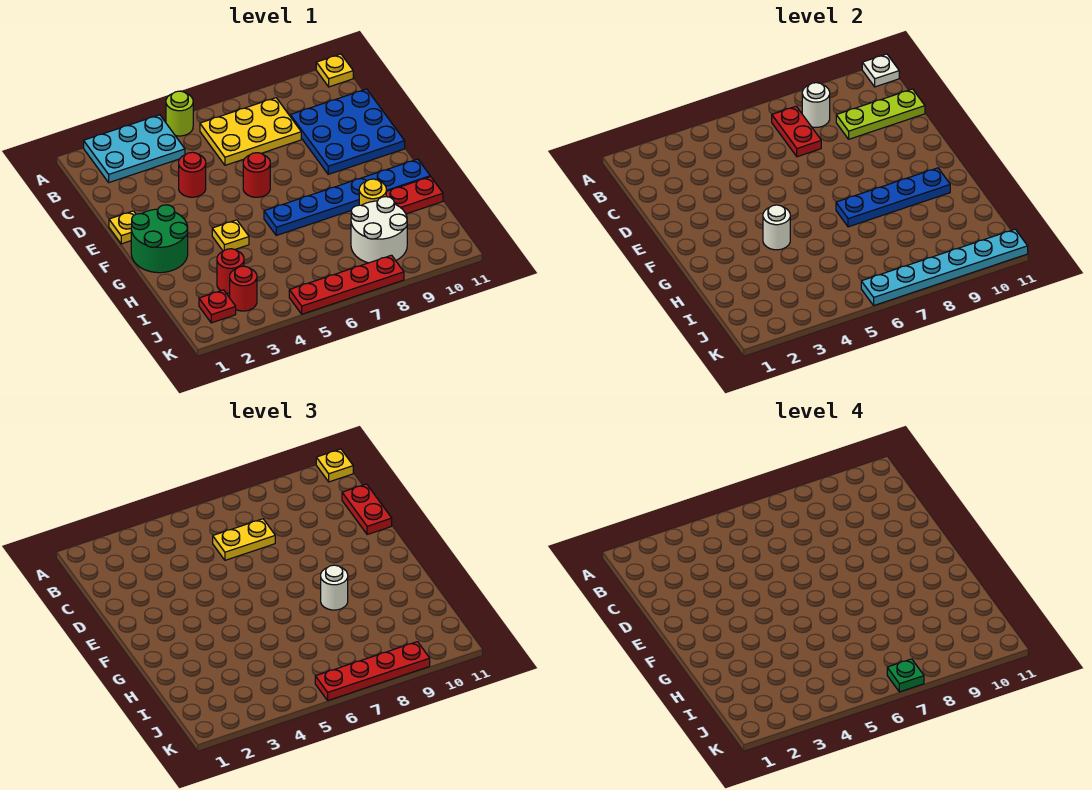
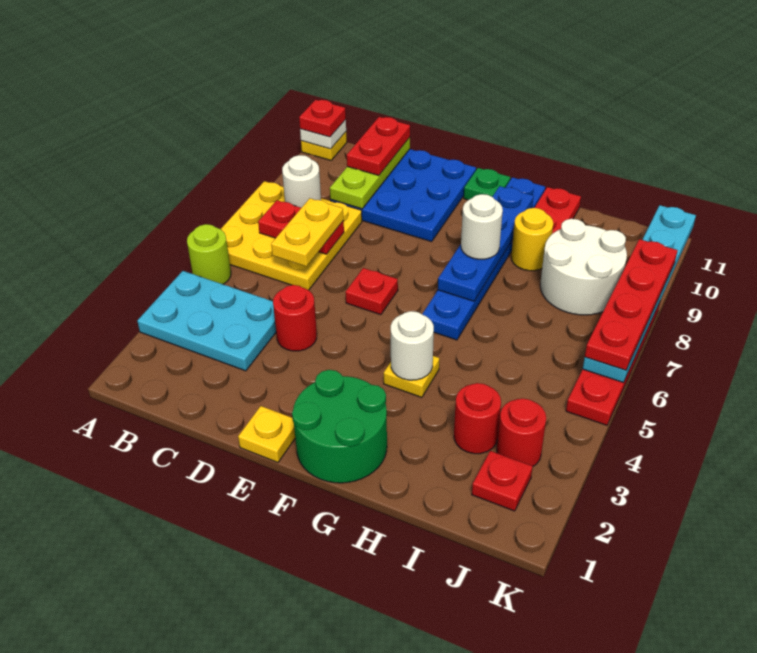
cyan plate A2:B4 level 1 -> cyan plate A3:C4 level 1
yellow plate A11 level 3 -> red plate A11 level 3
yellow plate B6:C8 level 1 -> yellow plate A6:C8 level 1
red plate C11:D11 level 3 -> red plate C10:C11 level 3
red round brick E6 level 1 -> red plate E6 level 1
green plate K7 level 4 -> green plate F11 level 1

